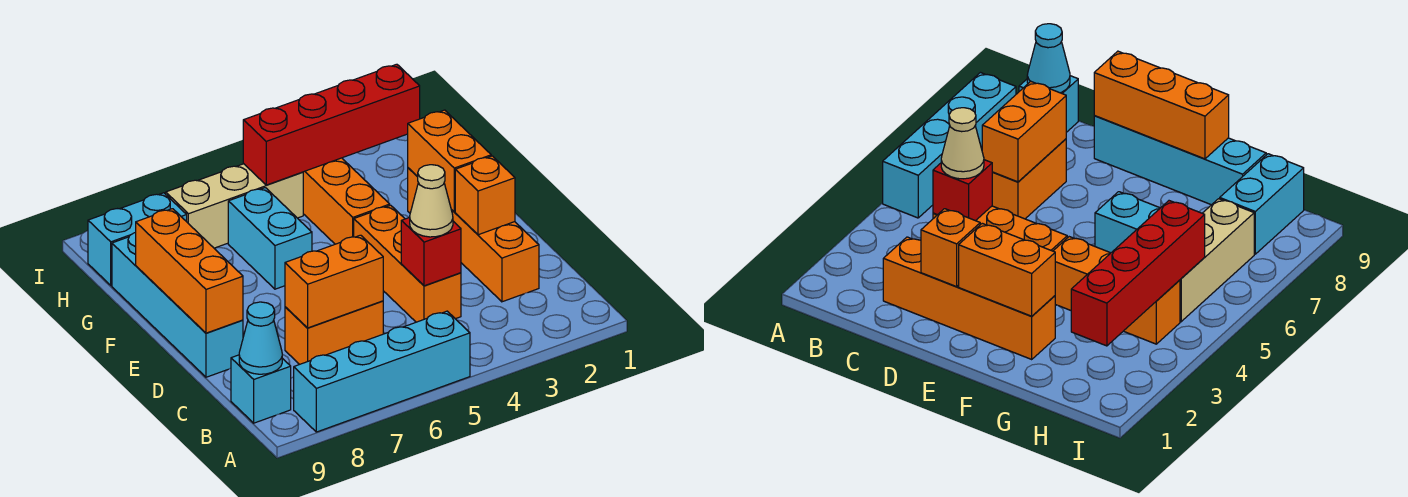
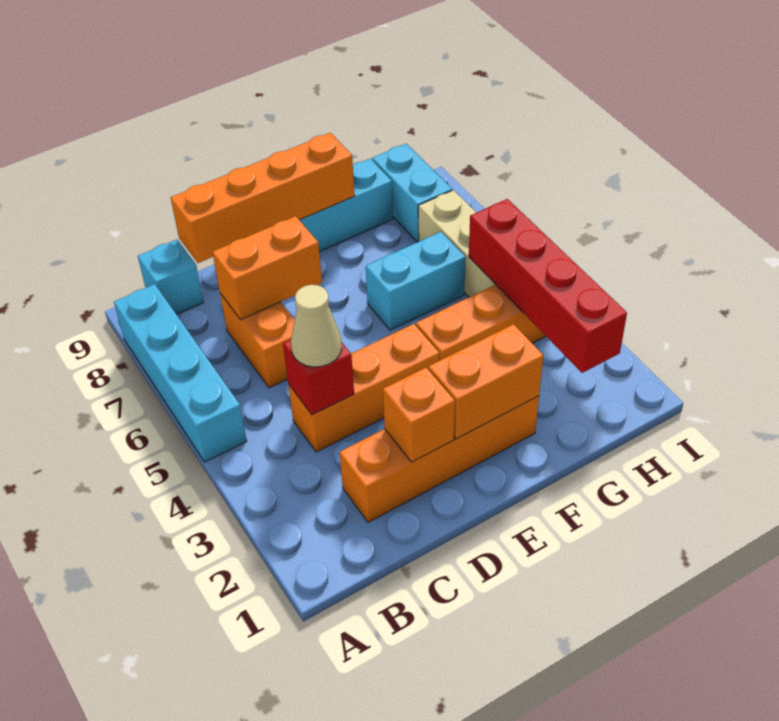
cyan cone B9 level 2 -> none
orange brick C6:C7 level 2 -> orange brick C7:D7 level 2
orange brick D9:F9 level 2 -> orange brick C9:F9 level 2

